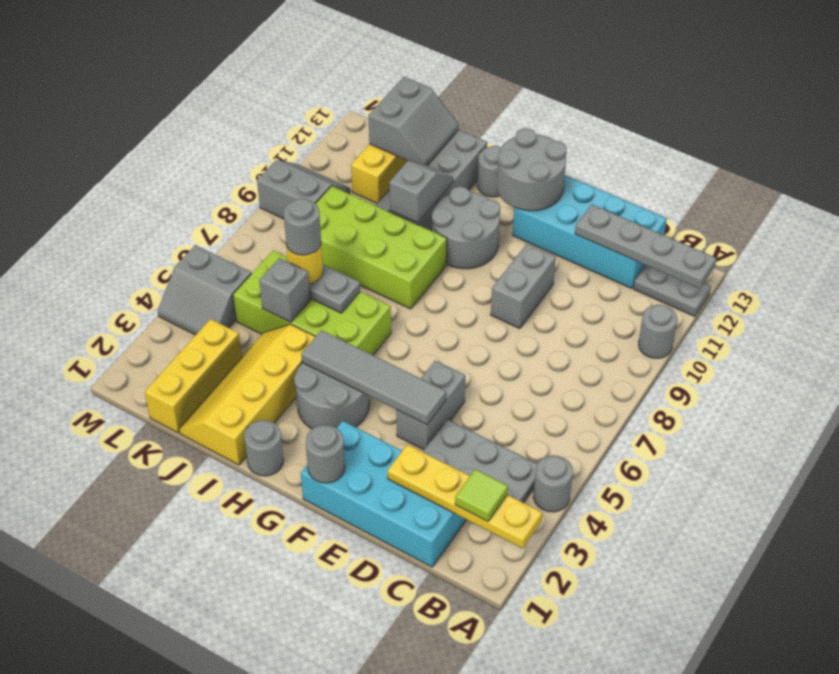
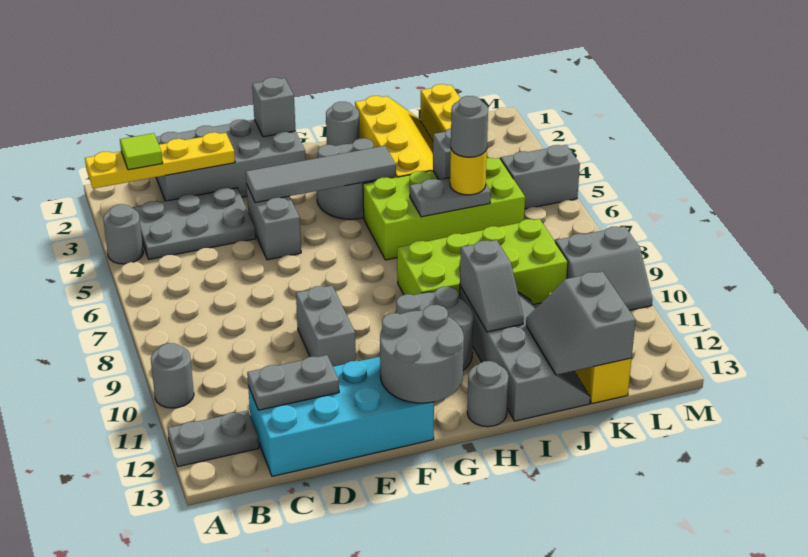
grey plate A12:D12 level 2 -> grey plate C12:D12 level 2
cyan brick C1:F2 level 1 -> grey brick C1:F2 level 1
grey round brick F1 level 2 -> grey brick F1 level 2

